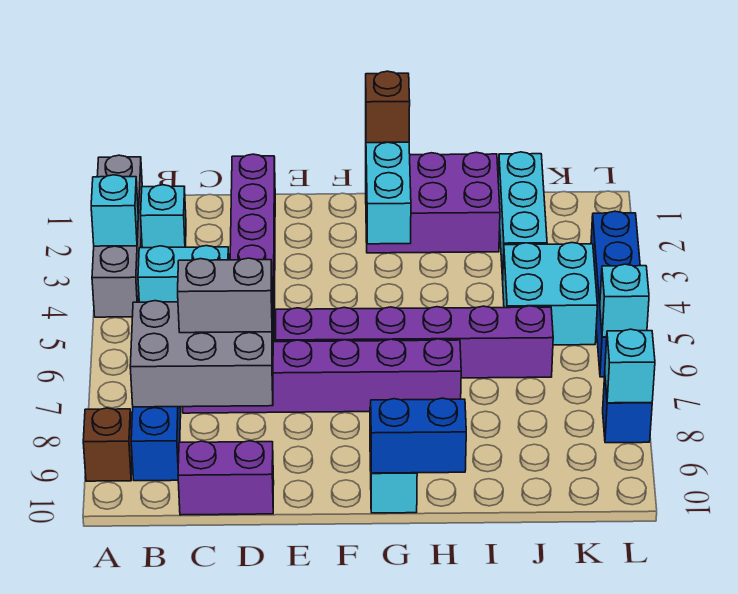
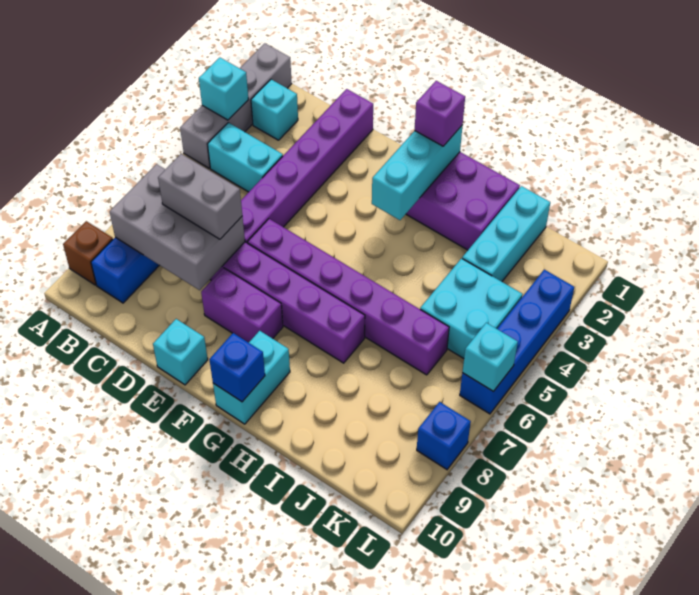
purple brick C10:D10 level 1 -> purple brick E8:F8 level 1
brown brick G1 level 3 -> purple brick G1 level 3
blue brick G10:H10 level 2 -> blue brick G10 level 2
cyan brick L8 level 2 -> cyan brick E10 level 1

